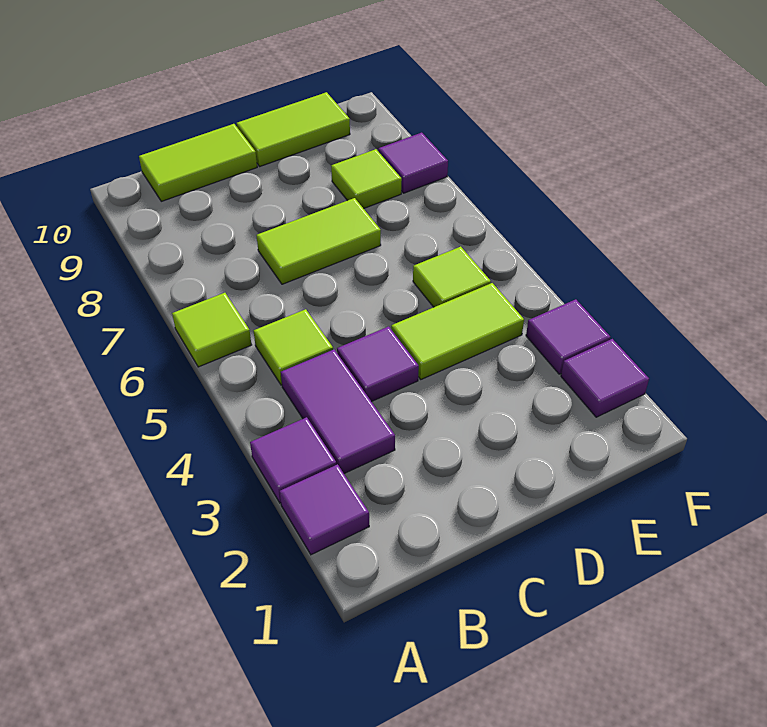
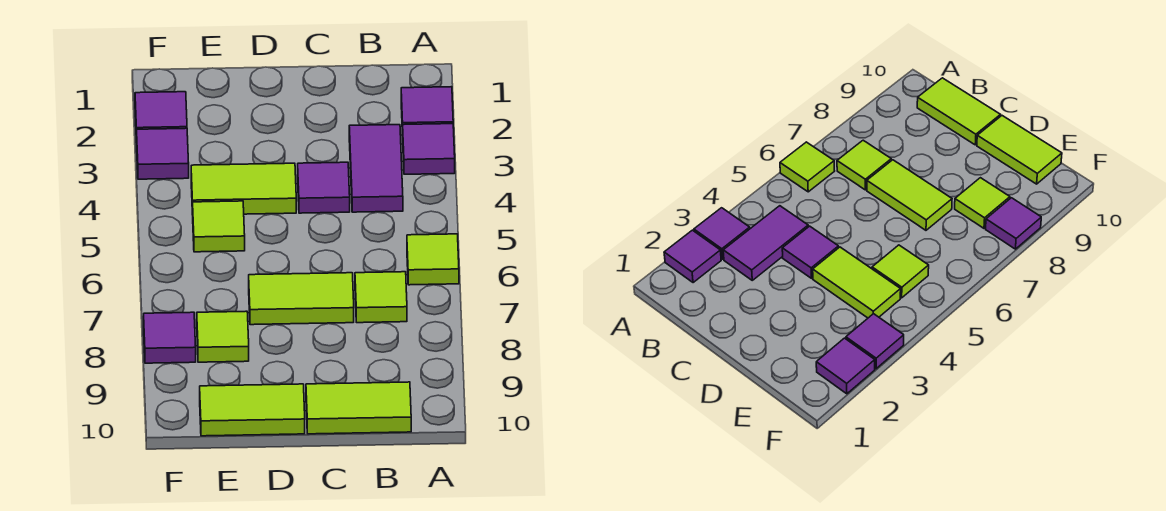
lime tile B5 level 1 -> lime tile B7 level 1

